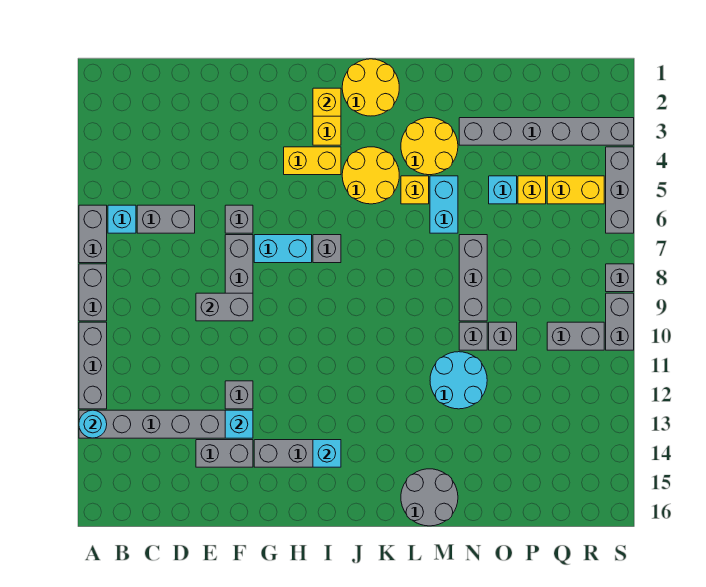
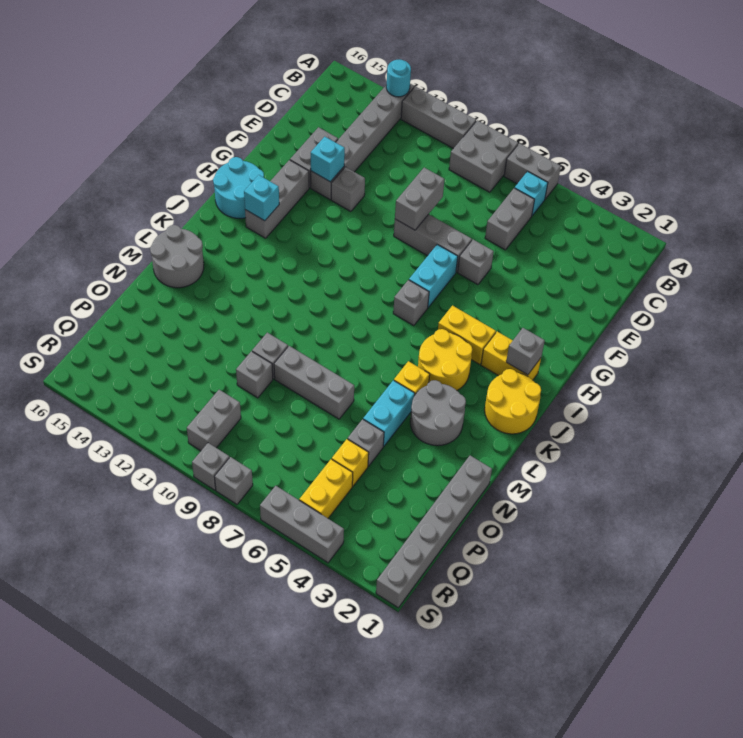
grey brick A8:A9 level 1 -> grey brick A8:B9 level 1
yellow brick H4:I4 level 1 -> yellow brick I4:I5 level 1
yellow brick I2 level 2 -> grey brick I2 level 2
yellow round brick L3:M4 level 1 -> grey round brick L3:M4 level 1
cyan brick M5:M6 level 1 -> cyan brick M5:N5 level 1
cyan round brick M11:N12 level 1 -> cyan round brick H15:I16 level 1
grey brick N3:S3 level 1 -> grey brick N1:S1 level 1
cyan brick O5 level 1 -> grey brick O5 level 1
grey brick S9:S10 level 1 -> grey brick S9 level 1

